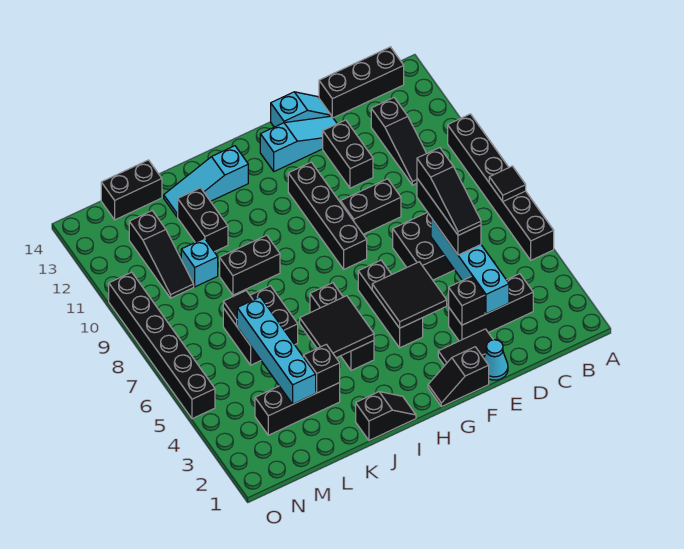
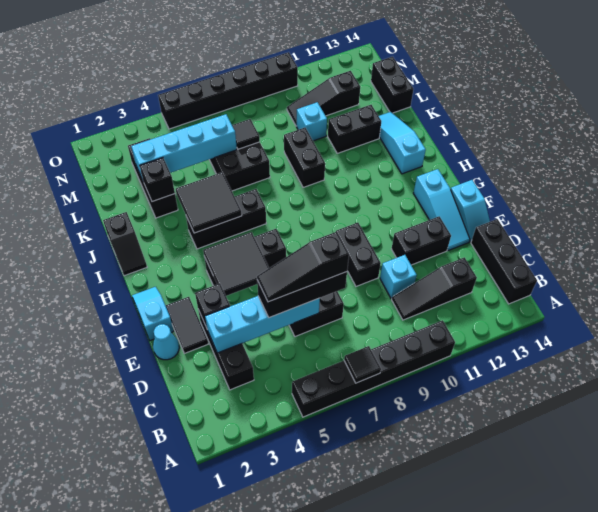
none -> cyan brick D10 level 1
black slope F1:G1 level 1 top F -> cyan slope F1:G1 level 1 top F
black brick G8:G11 level 1 -> none

